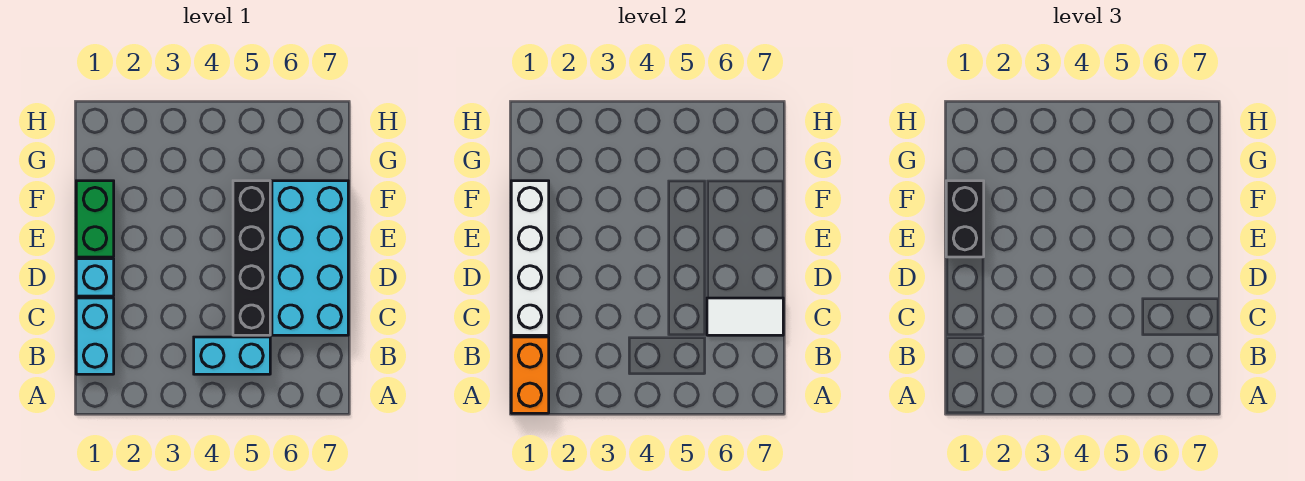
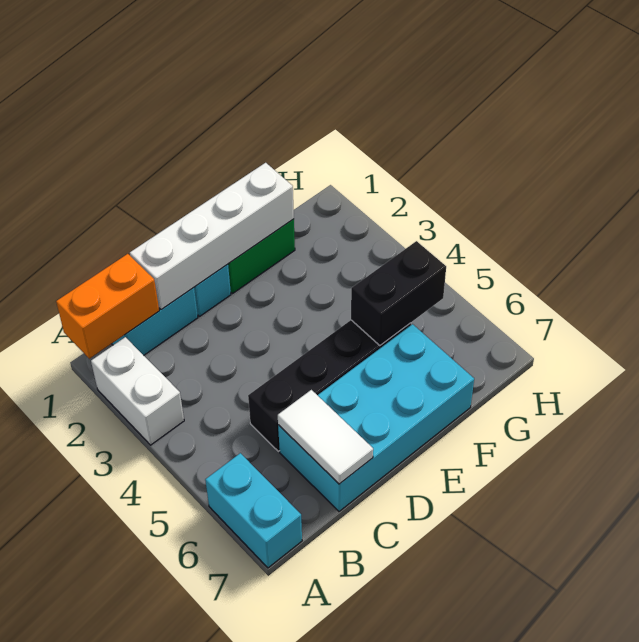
none -> white brick A2:A3 level 1
cyan brick B4:B5 level 1 -> cyan brick A6:A7 level 1
black brick E1:F1 level 3 -> black brick F5:G5 level 2

